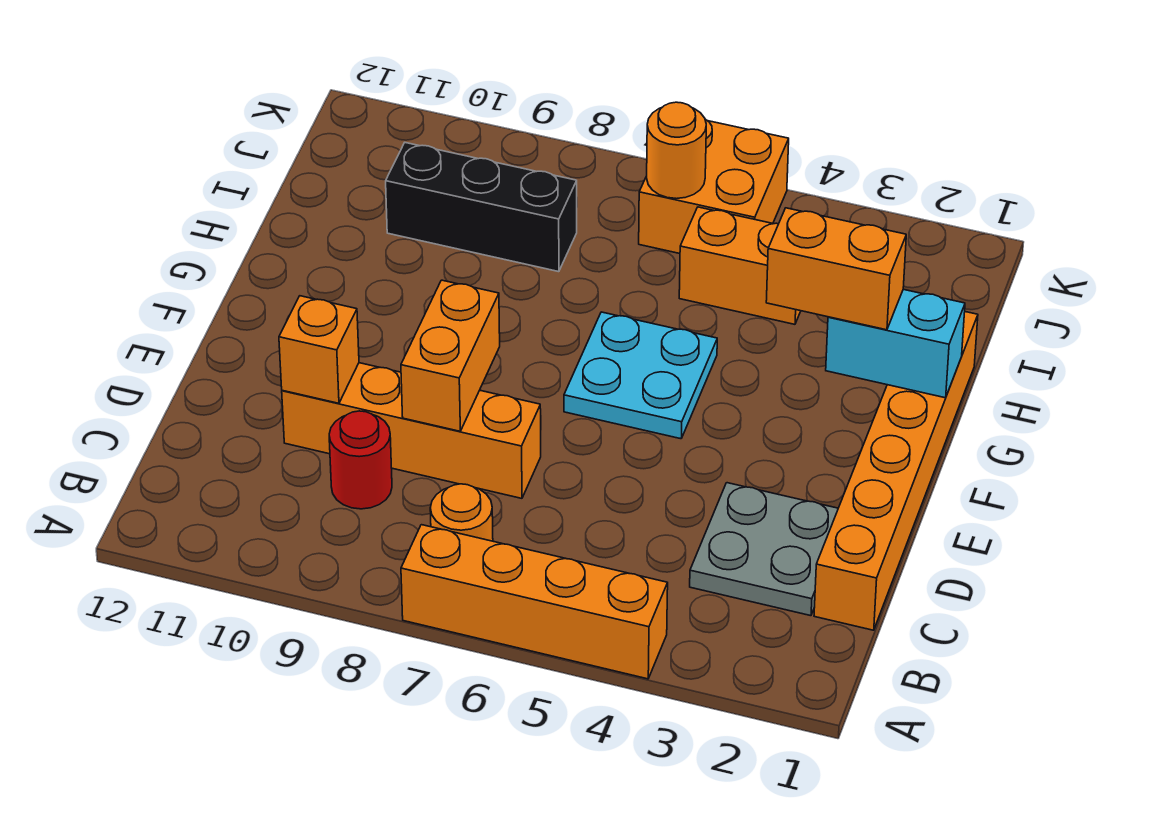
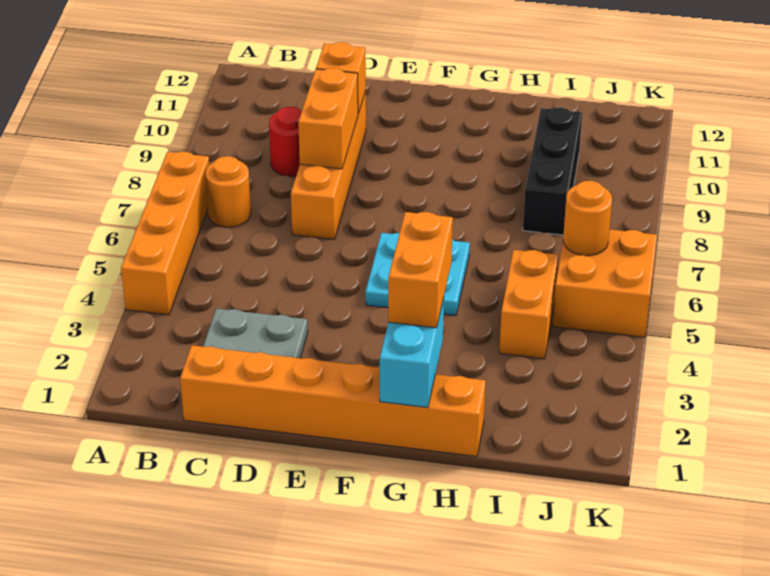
orange brick D8:E8 level 2 -> orange brick D8:D9 level 2

